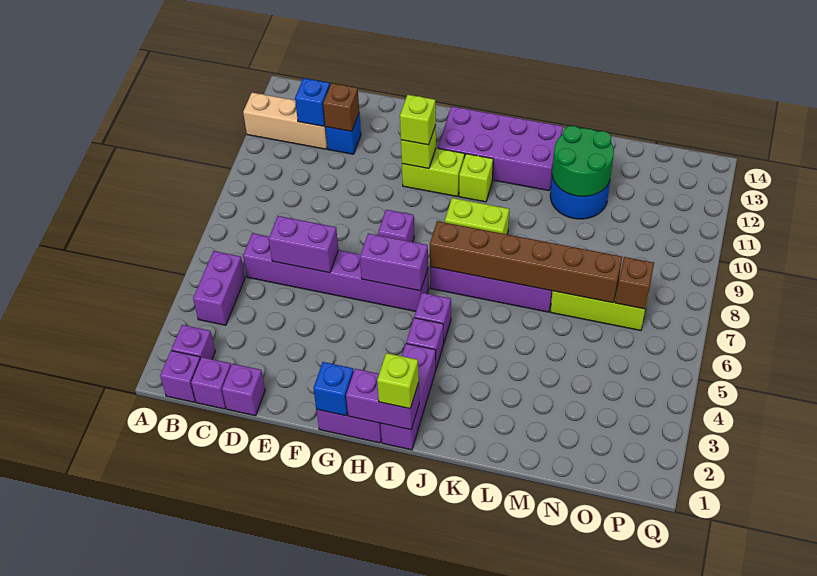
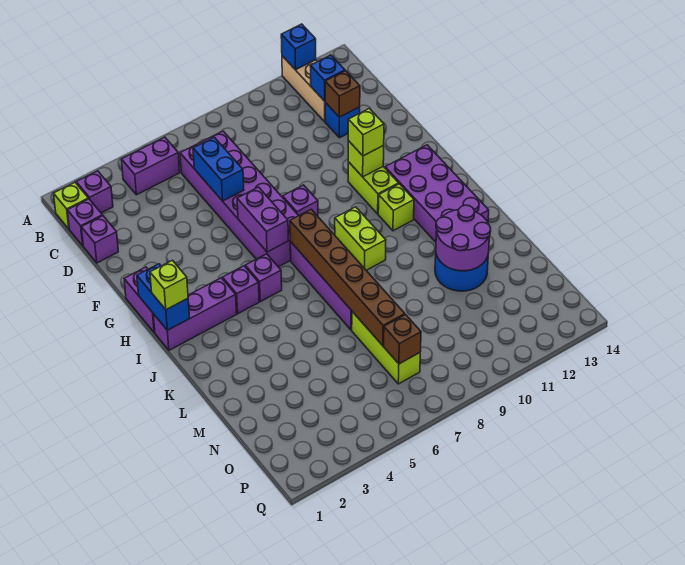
purple brick B1 level 1 -> lime brick B1 level 1
purple brick C6:H6 level 1 -> purple brick C6:H7 level 1
purple brick D6:E6 level 2 -> blue brick D6:E6 level 2
blue brick G1 level 2 -> blue brick A12 level 2
purple brick H1:I1 level 2 -> blue brick H1:I1 level 2
green round brick L11:M12 level 2 -> purple round brick L11:M12 level 2

